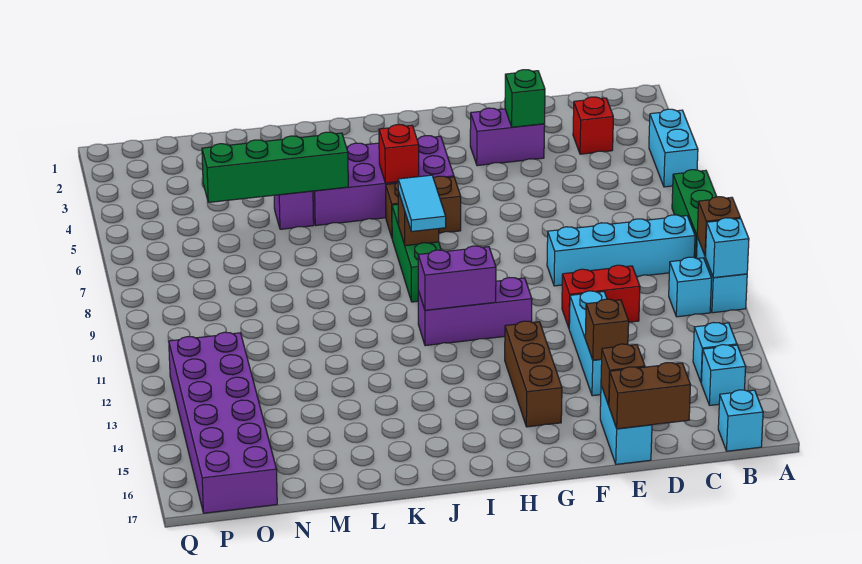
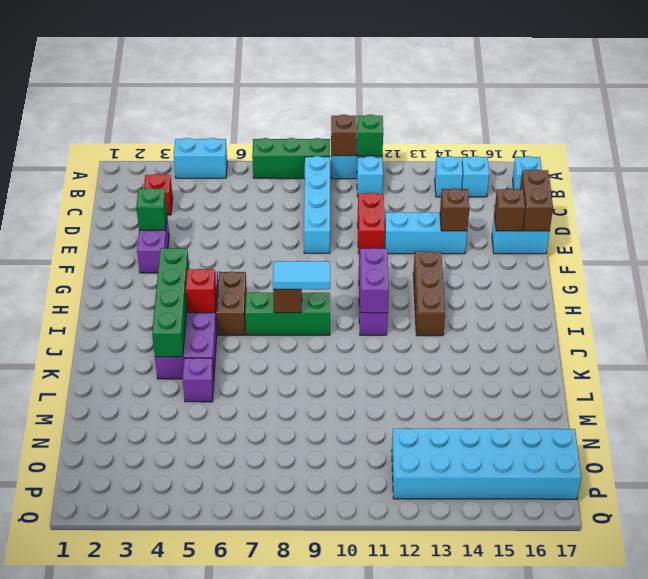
cyan brick A11 level 2 -> green brick A11 level 2
brown brick G13:G15 level 1 -> brown brick G13:I13 level 1
green brick K5:N5 level 2 -> green brick H4:K4 level 2
purple brick O12:P17 level 1 -> cyan brick O12:P17 level 1

